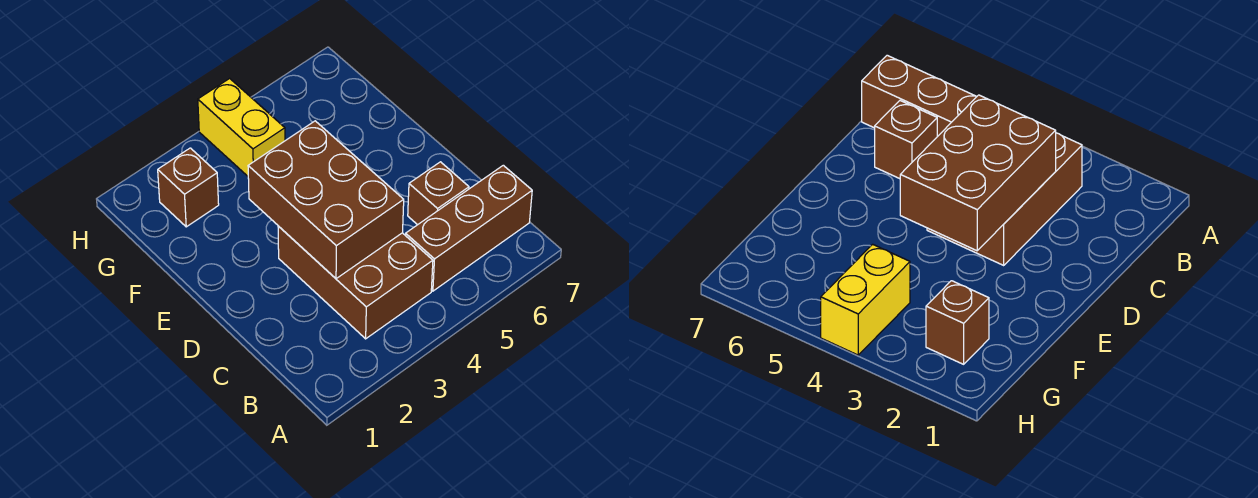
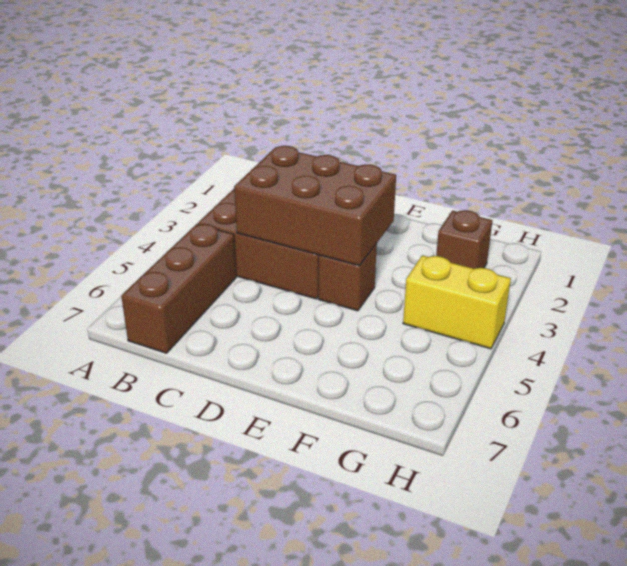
brown brick C6 level 1 -> brown brick E4 level 1

